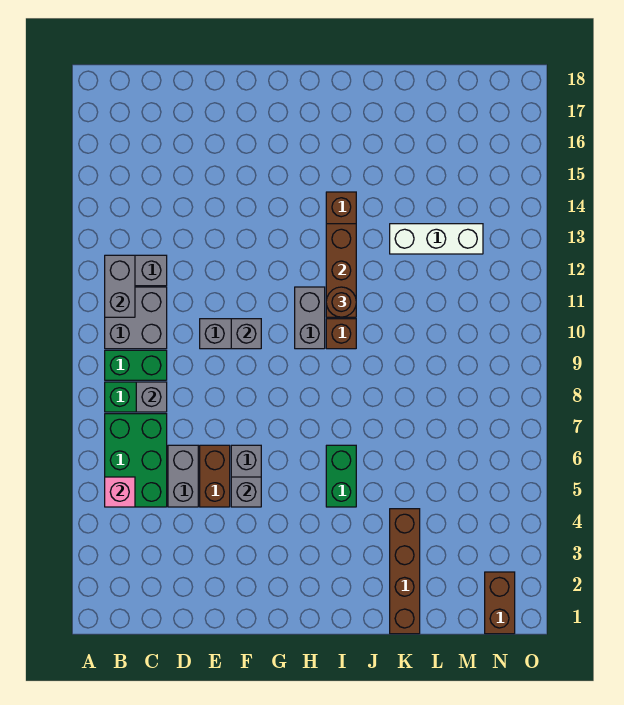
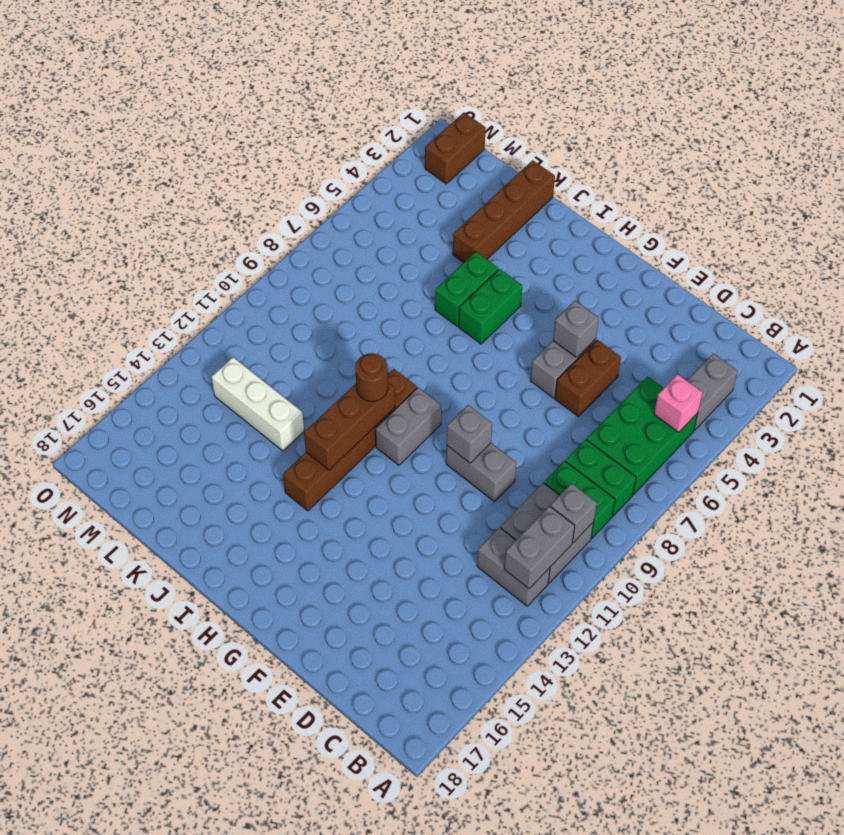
grey brick C8 level 2 -> grey brick B10 level 2
grey brick D5:D6 level 1 -> grey brick B3:B4 level 1
none -> green brick J5:J6 level 1

